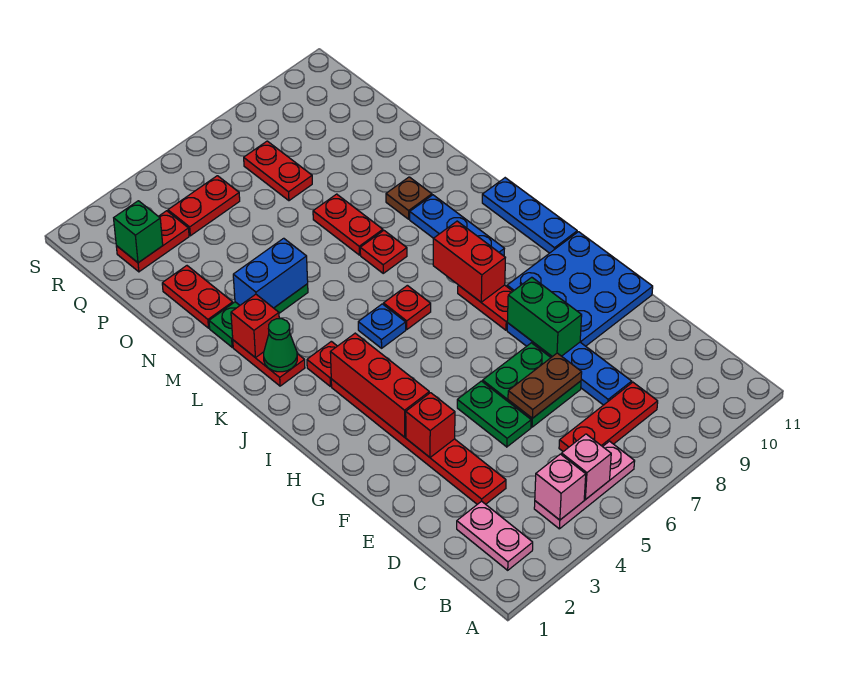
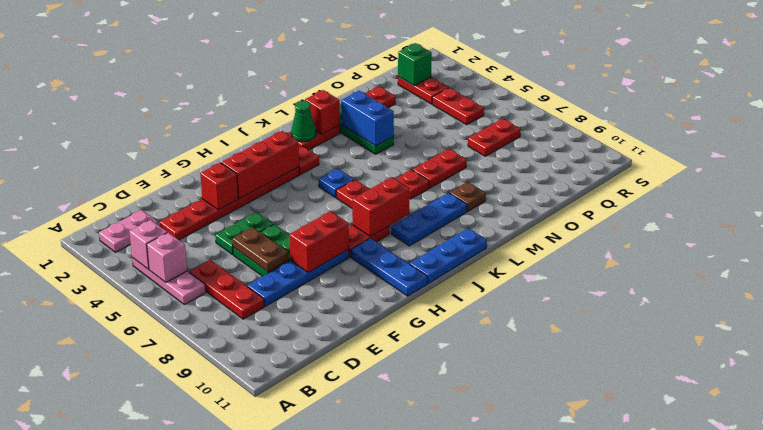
green brick F8:G8 level 2 -> red brick F8:G8 level 2
blue plate F9:H11 level 1 -> blue plate H9:H11 level 1

